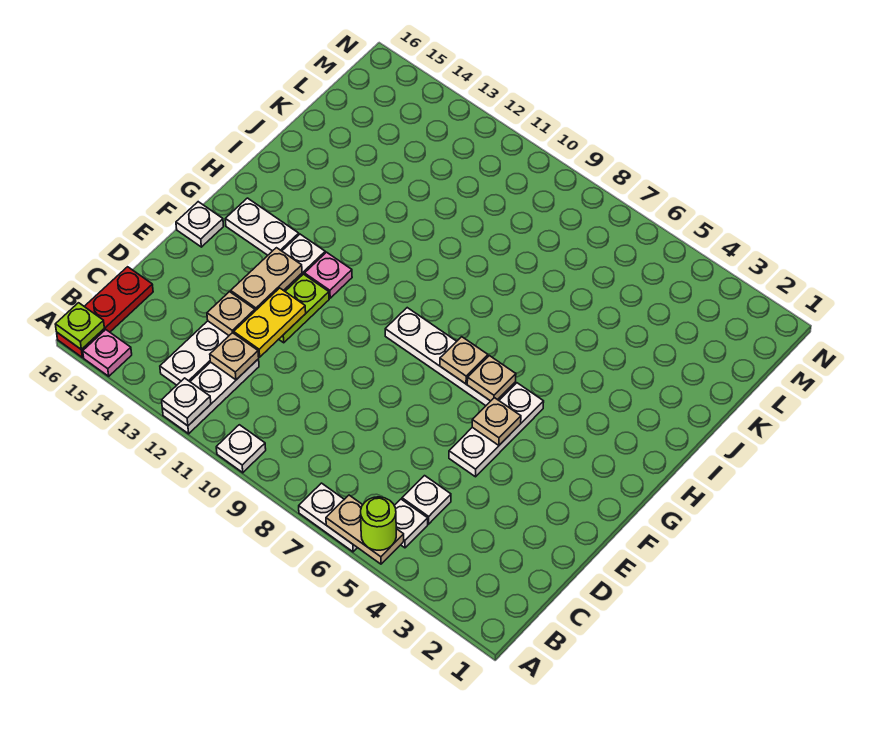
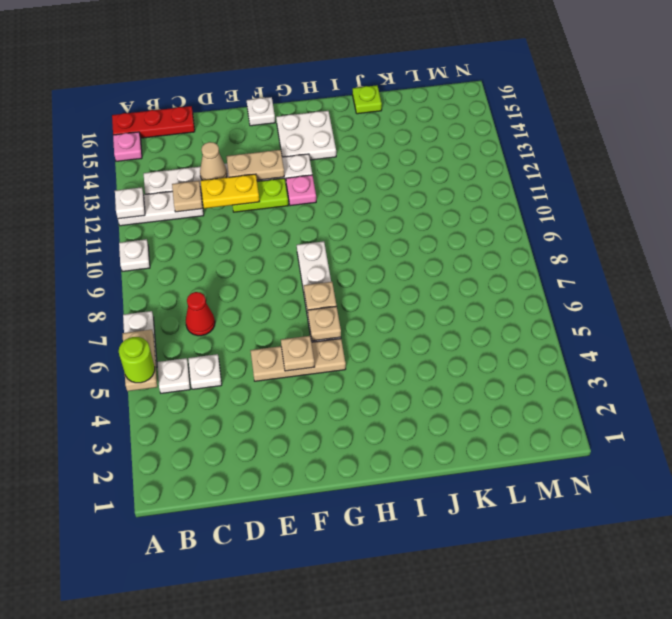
lime plate A16 level 2 -> lime plate J16 level 1
none -> red cone C7 level 1
tan plate D13 level 2 -> tan cone D13 level 2
white plate E5:G5 level 1 -> tan plate E5:G5 level 1
white plate G14:G15 level 1 -> white plate G14:H15 level 1

